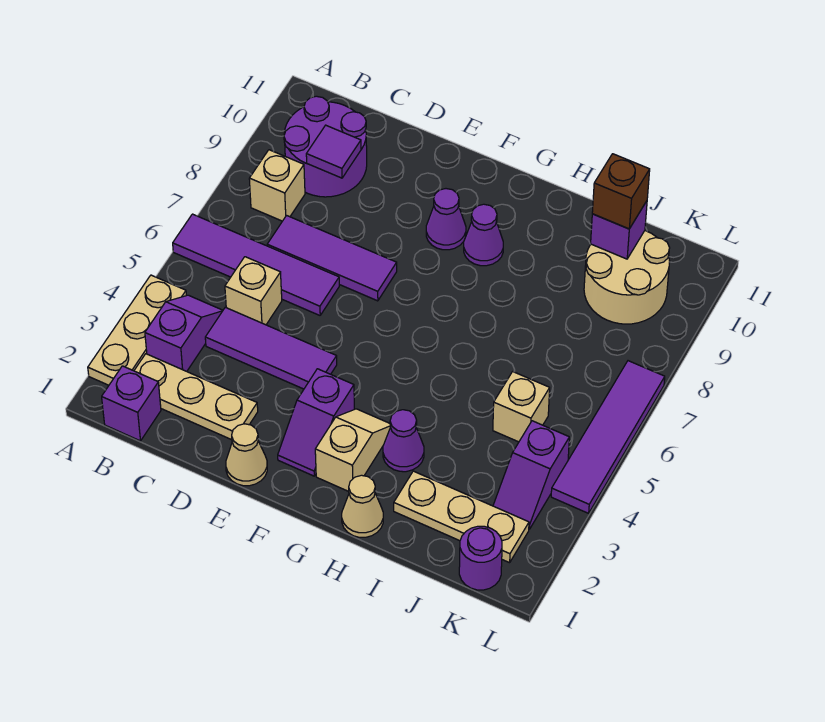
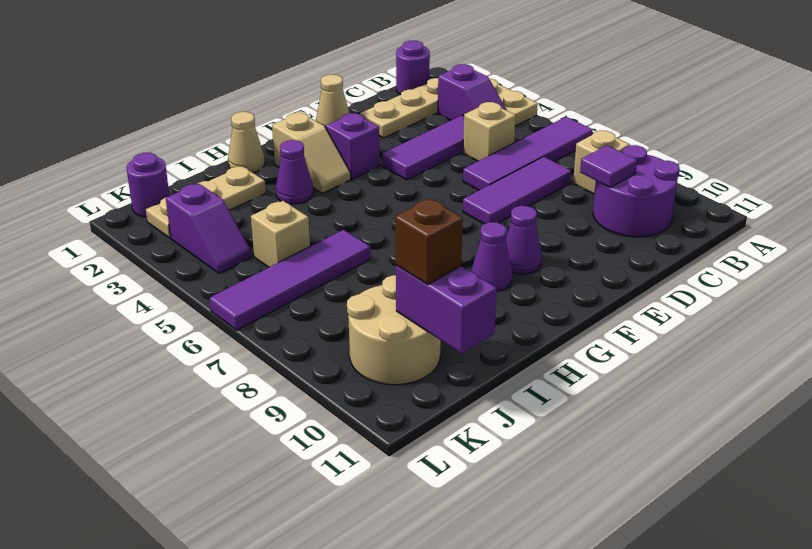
purple brick B1 level 1 -> purple round brick B1 level 1
purple brick J10 level 2 -> purple brick J10:J11 level 2
purple slope K3:K4 level 1 top 4 -> purple slope K3:K4 level 1 top 3
purple tile L4:L7 level 1 -> purple tile I6:L6 level 1

